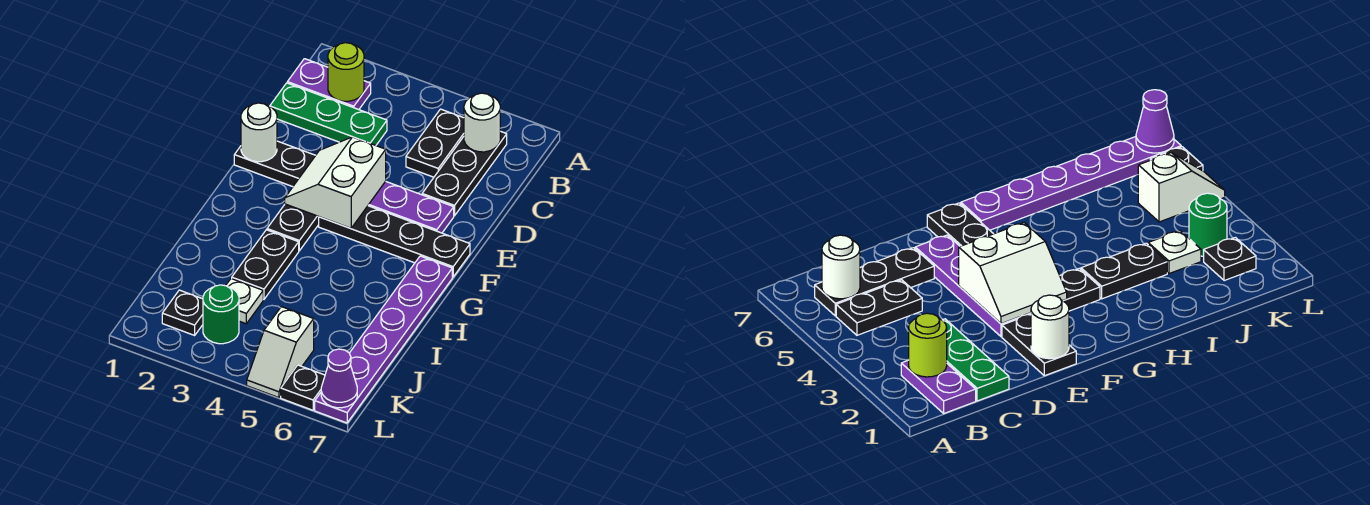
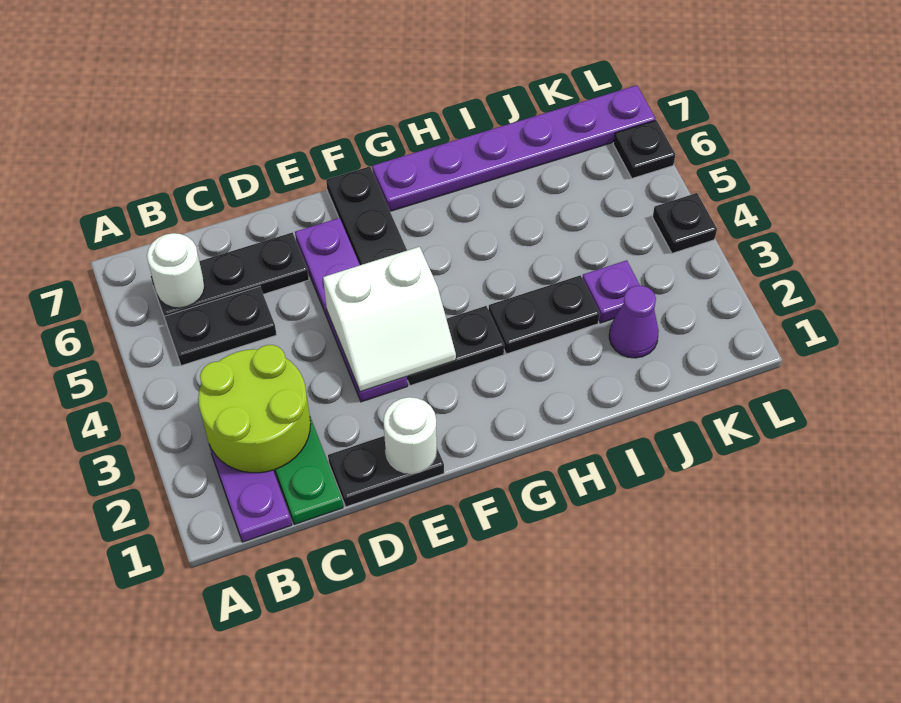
lime round brick B2 level 2 -> lime round brick B2:C3 level 2
black plate E1:E2 level 1 -> black plate D1:E1 level 1
white plate J3 level 1 -> purple plate J3 level 1
black plate K2 level 1 -> black plate L4 level 1
green round brick K3 level 1 -> none
white slope K5:L5 level 1 top K -> none
purple cone L7 level 2 -> purple cone J2 level 1

